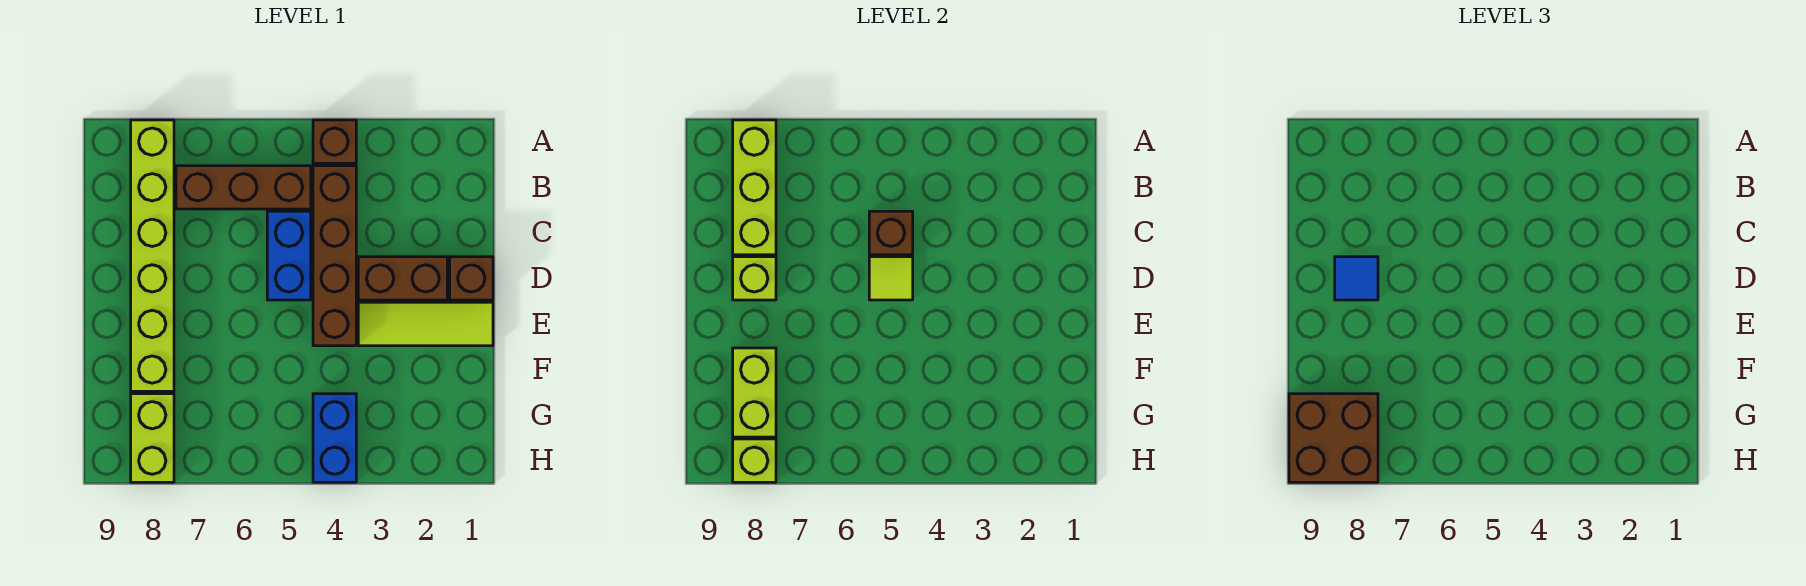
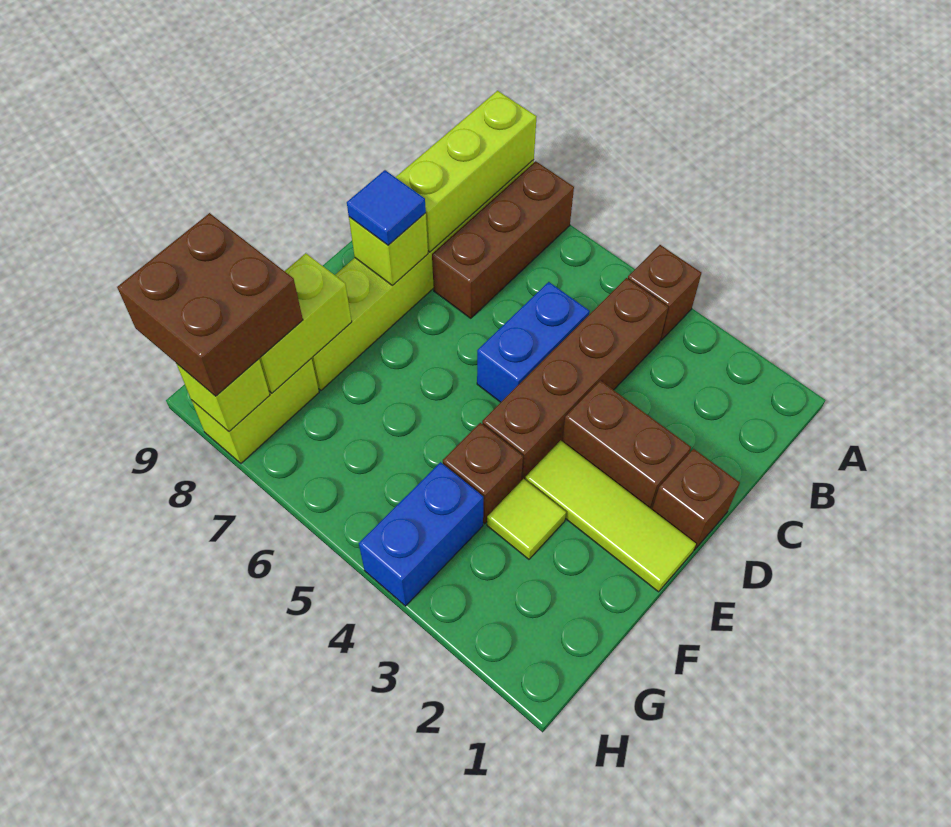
brown brick B5:B7 level 1 -> brown brick A7:C7 level 1
brown brick C5 level 2 -> brown brick F4 level 1
lime tile D5 level 2 -> lime tile F3 level 1

